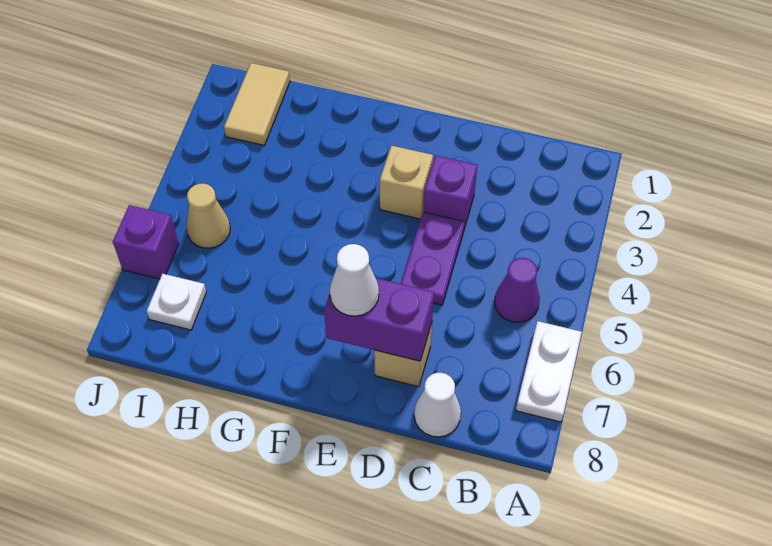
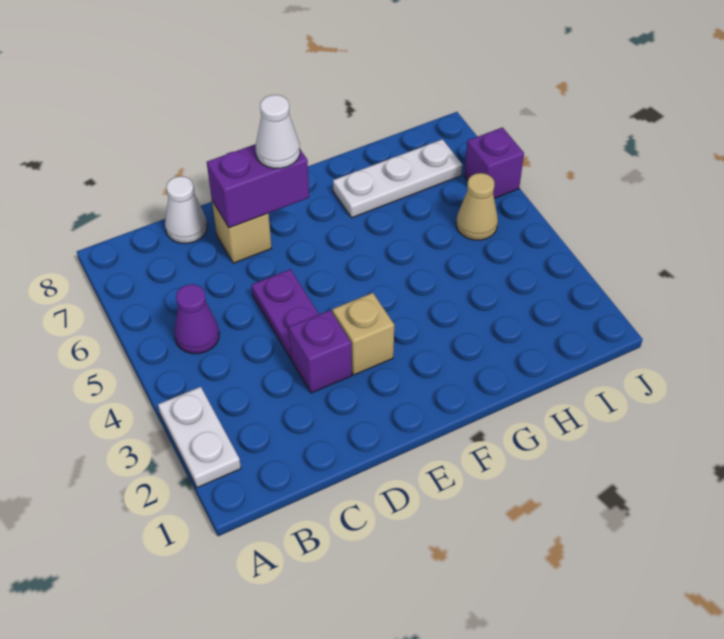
white plate A6:A7 level 1 -> white plate A2:A3 level 1
tan tile I1:I2 level 1 -> none
white plate I7 level 1 -> white plate G7:I7 level 1

